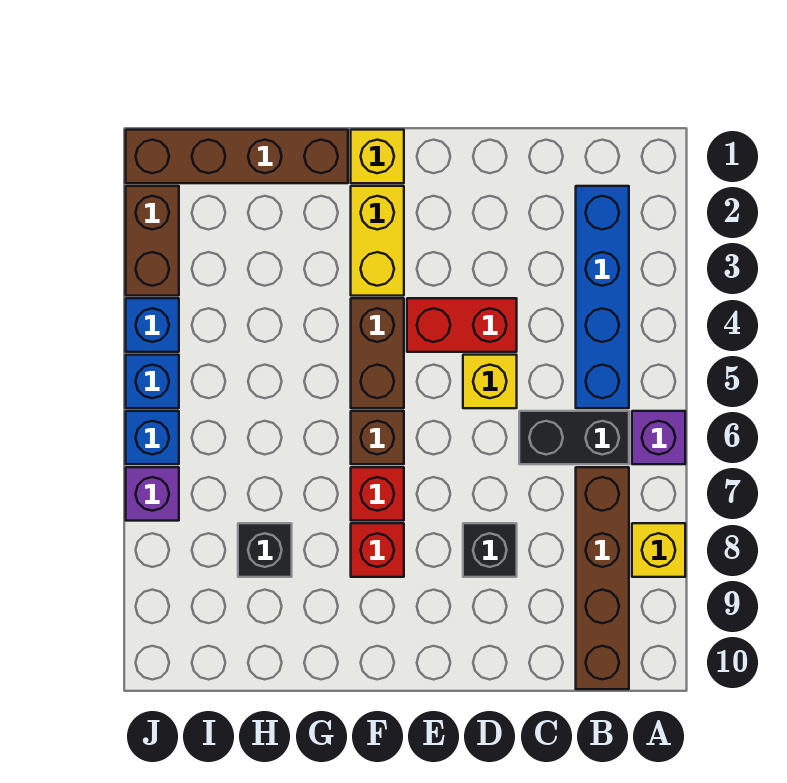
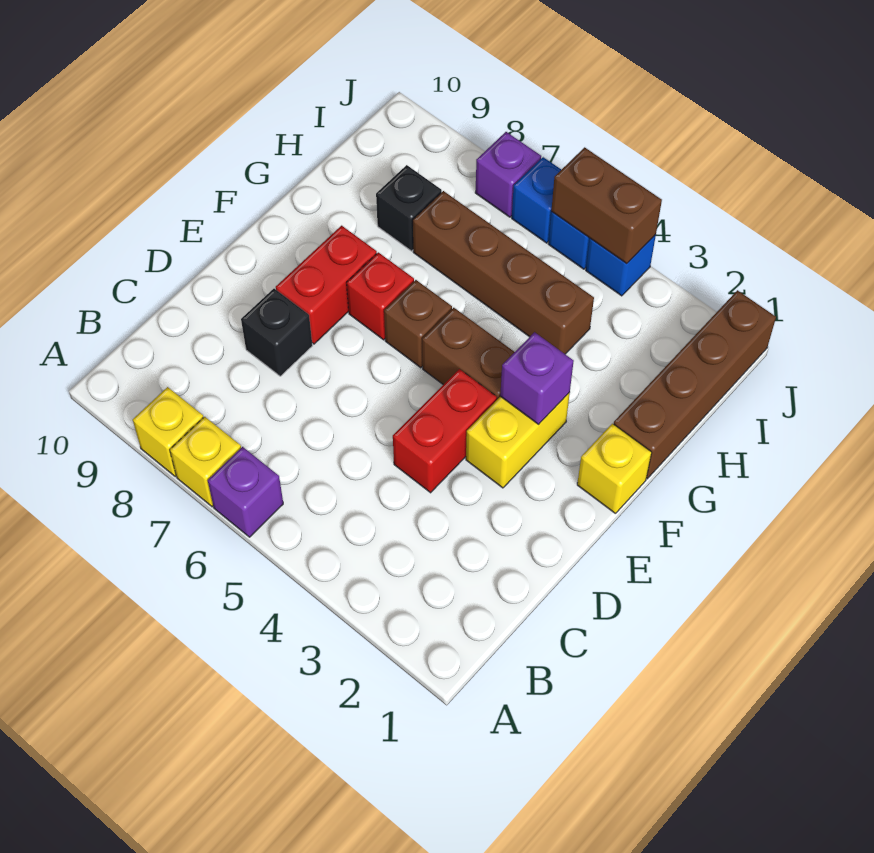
blue brick B2:B5 level 1 -> none
black brick B6:C6 level 1 -> none
brown brick B7:B10 level 1 -> brown brick H4:H7 level 1
yellow brick D5 level 1 -> yellow brick A7 level 1
yellow brick F2:F3 level 1 -> yellow brick E3:F3 level 1
none -> purple brick F3 level 2
red brick F8 level 1 -> red brick E8:F8 level 1
brown brick J2:J3 level 1 -> brown brick J4:J5 level 2

